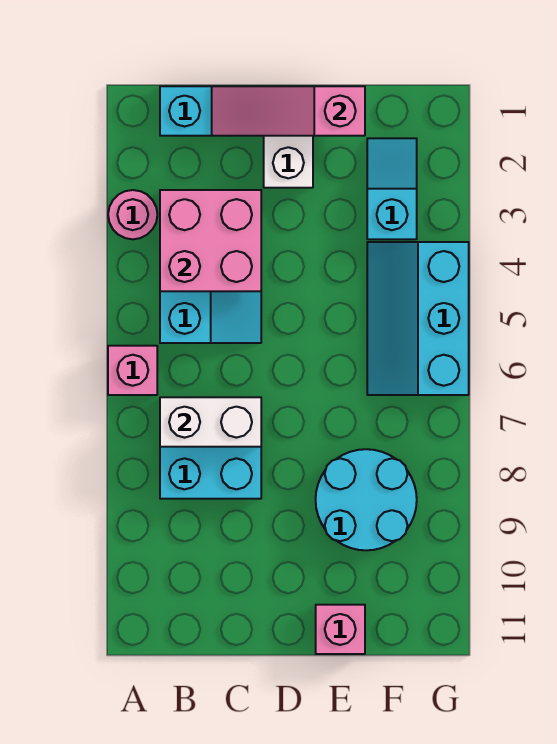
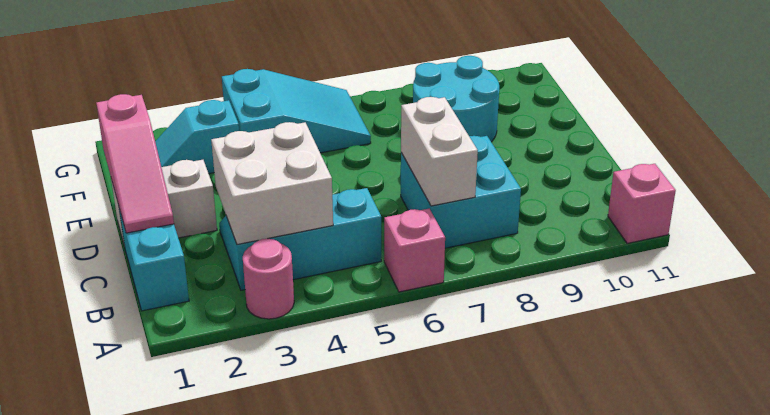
pink brick B3:C4 level 2 -> white brick B3:C4 level 2
pink brick E11 level 1 -> pink brick A11 level 1
cyan slope F4:G6 level 1 top G -> cyan slope F4:G6 level 1 top 4

